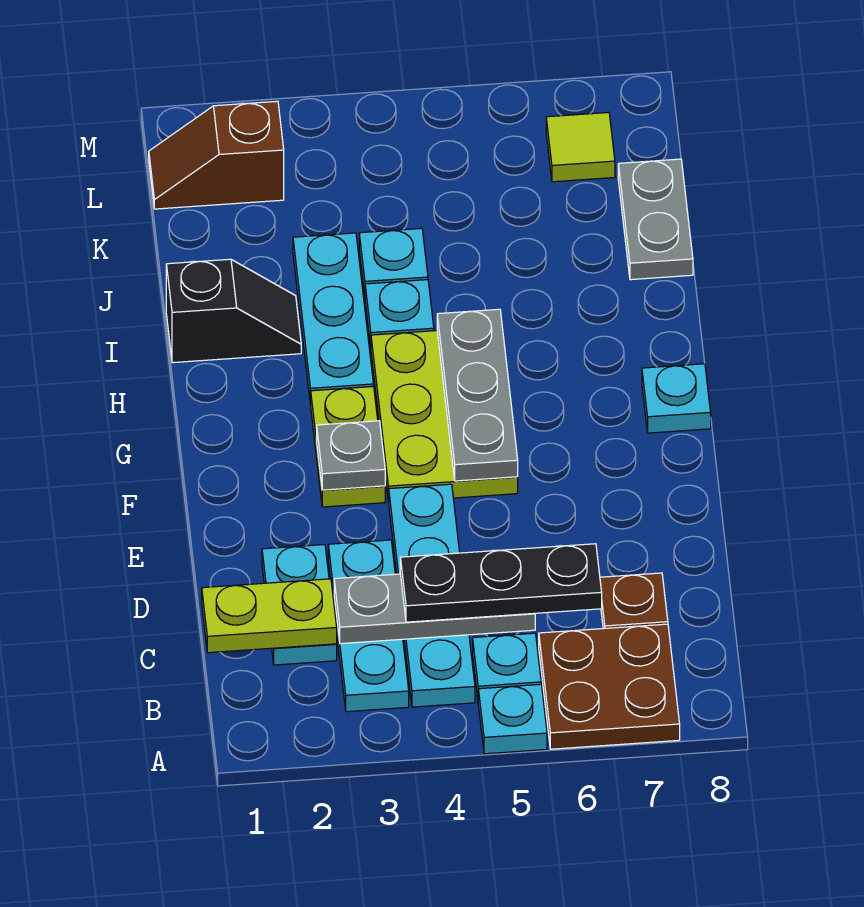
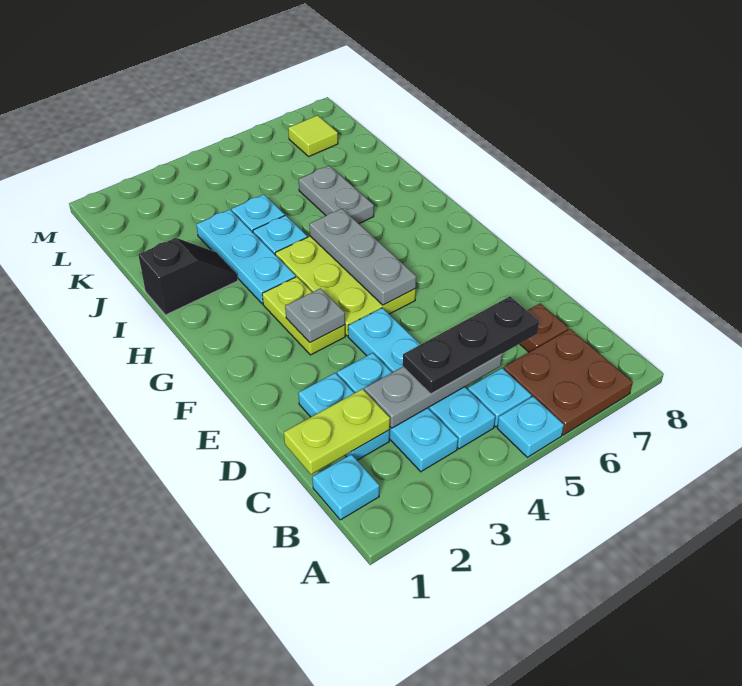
cyan plate G8 level 1 -> cyan plate B1 level 1
grey plate J8:K8 level 1 -> grey plate I6:J6 level 1
brown slope L1:L2 level 1 top 2 -> none

